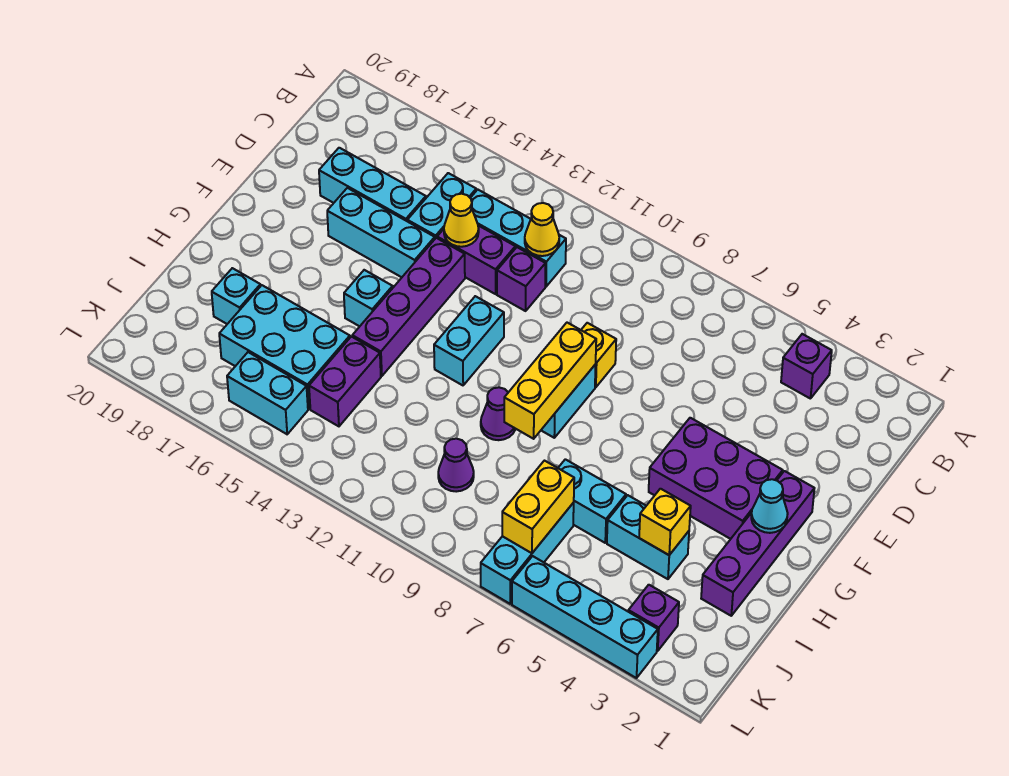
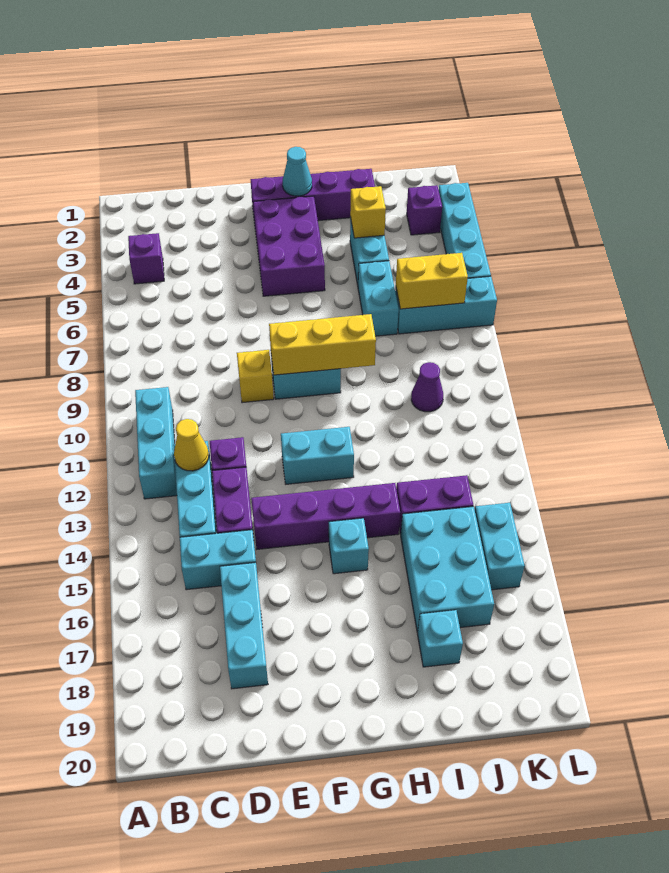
yellow cone D14 level 2 -> none
cyan brick E15:E17 level 1 -> cyan brick B10:B12 level 1
purple cone H10 level 1 -> none

